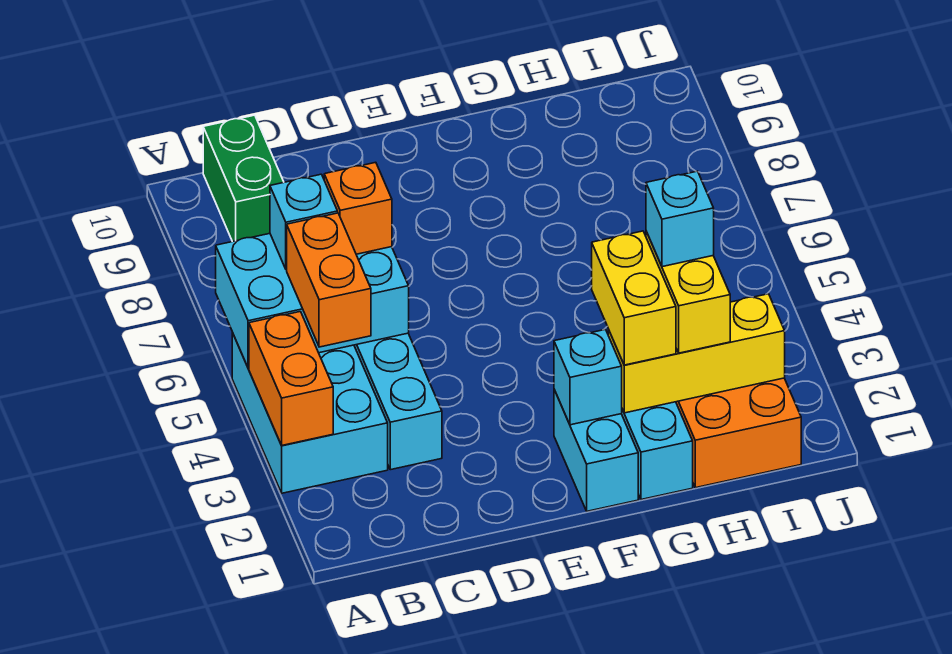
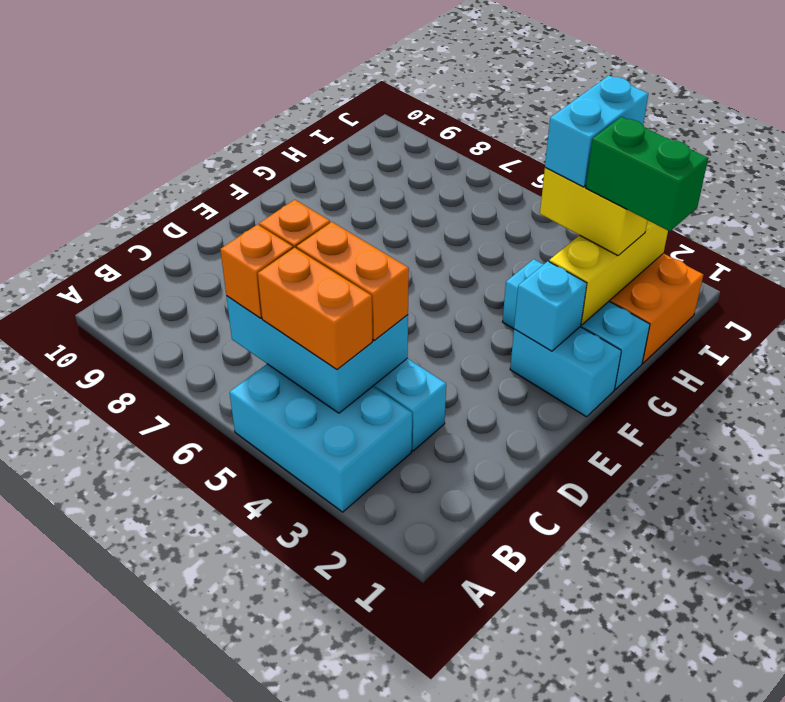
orange brick A3:A4 level 2 -> orange brick C4:C5 level 3
cyan brick A5:C6 level 2 -> cyan brick B4:C6 level 2
cyan brick B6 level 3 -> orange brick B6 level 3
green brick B9:B10 level 1 -> green brick H1:H2 level 4
yellow brick G2:G3 level 3 -> none
cyan brick H3 level 4 -> cyan brick H3:I3 level 4

